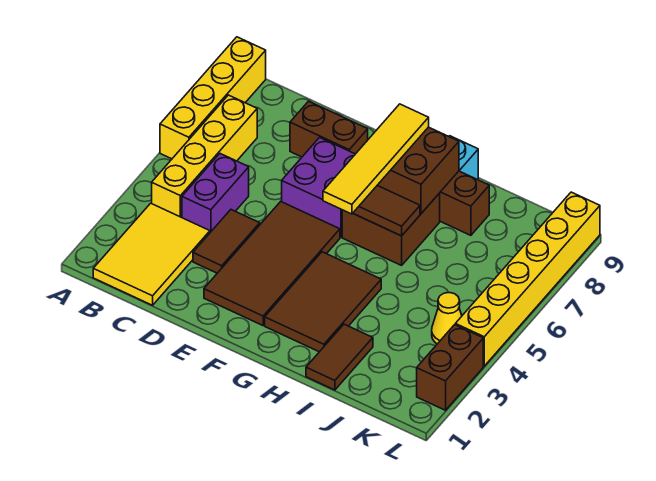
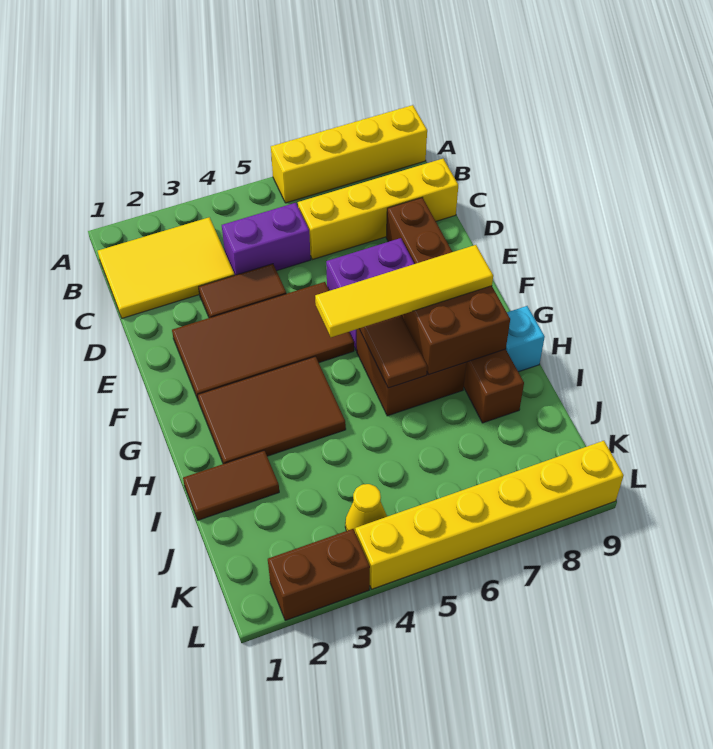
yellow brick B4:B7 level 1 -> yellow brick C6:C9 level 1

